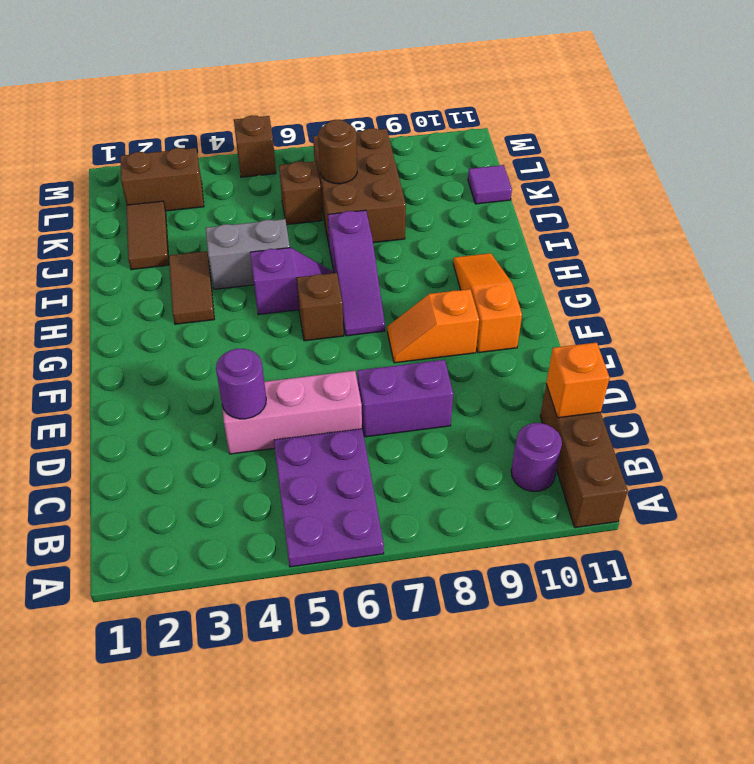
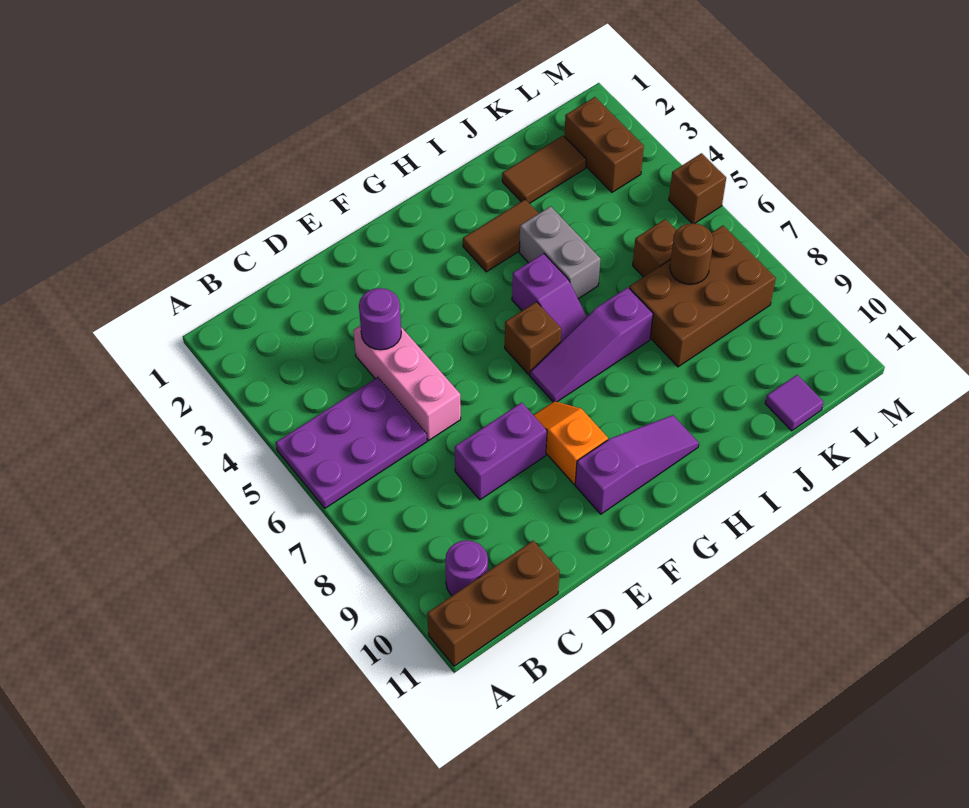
orange brick C11 level 2 -> none
purple brick D7:D8 level 1 -> purple brick D8:E8 level 1
orange slope F10:H10 level 1 top F -> purple slope F10:H10 level 1 top F

